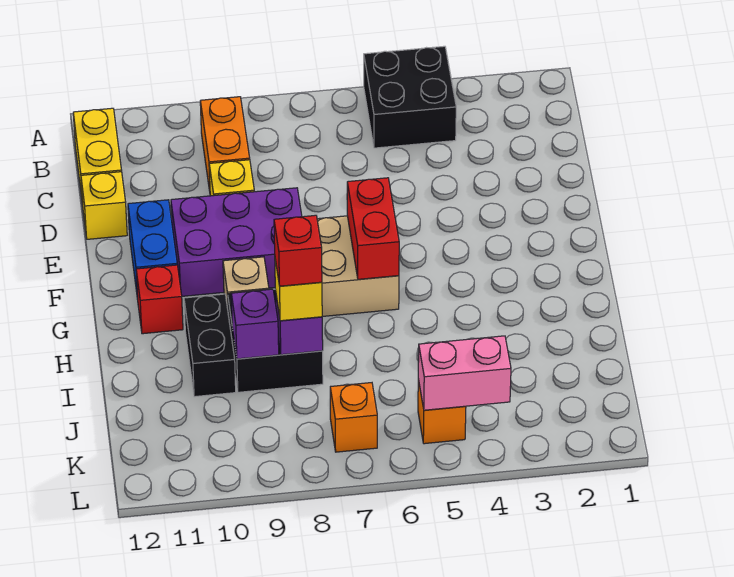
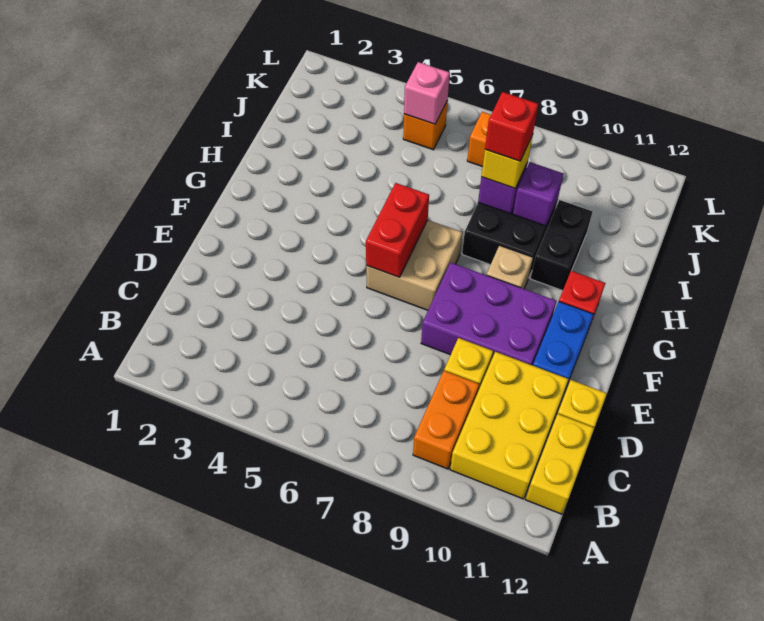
black brick A4:B5 level 1 -> none
none -> yellow brick B10:D11 level 1
pink brick K4:K5 level 2 -> pink brick K5 level 2

